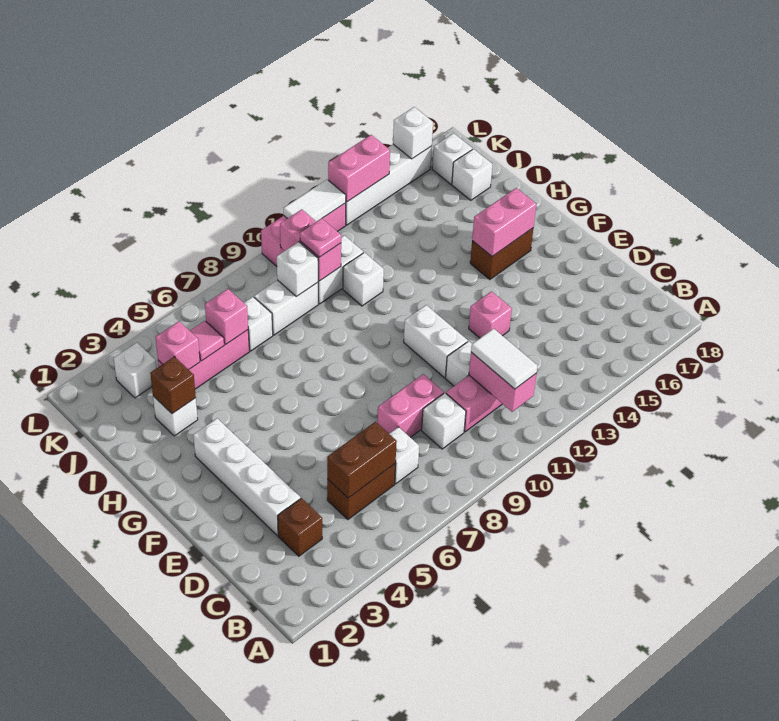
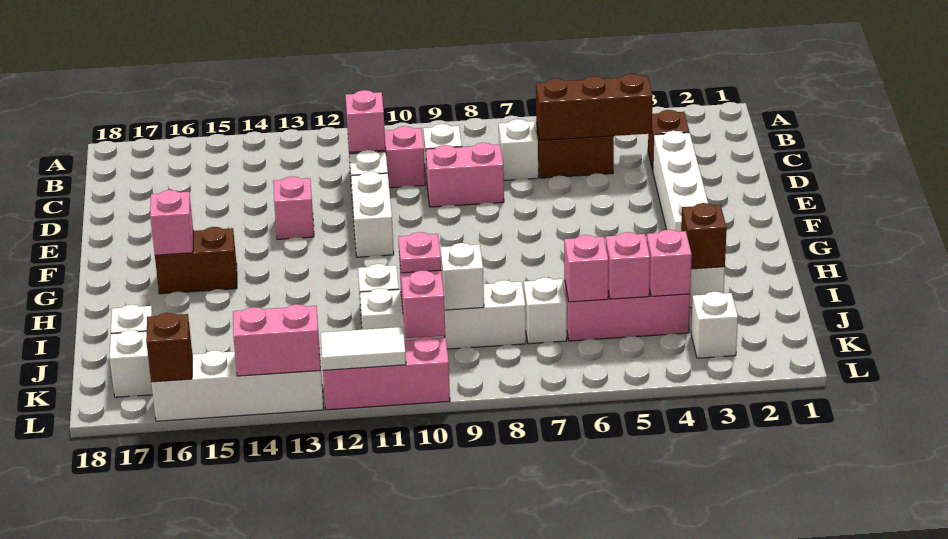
pink brick B11:C11 level 2 -> pink brick C11 level 2
white tile B11:C11 level 3 -> none
brown brick C5:C6 level 2 -> brown brick C4:C6 level 2
pink brick G15:G16 level 2 -> pink brick G16 level 2
pink tile J5 level 2 -> pink brick J5 level 2
white brick L16 level 2 -> brown brick L16 level 2

